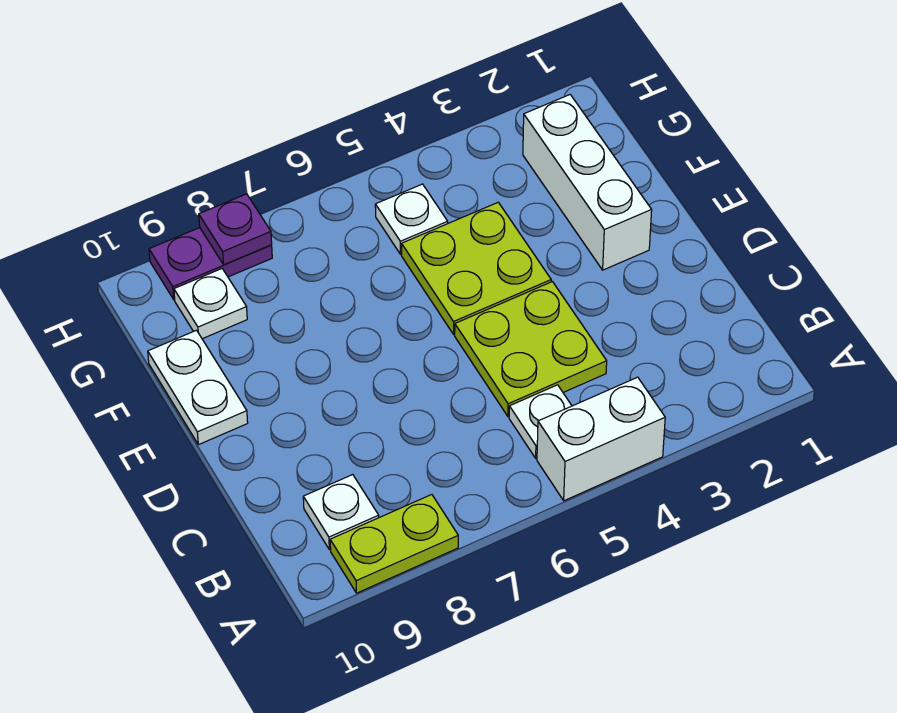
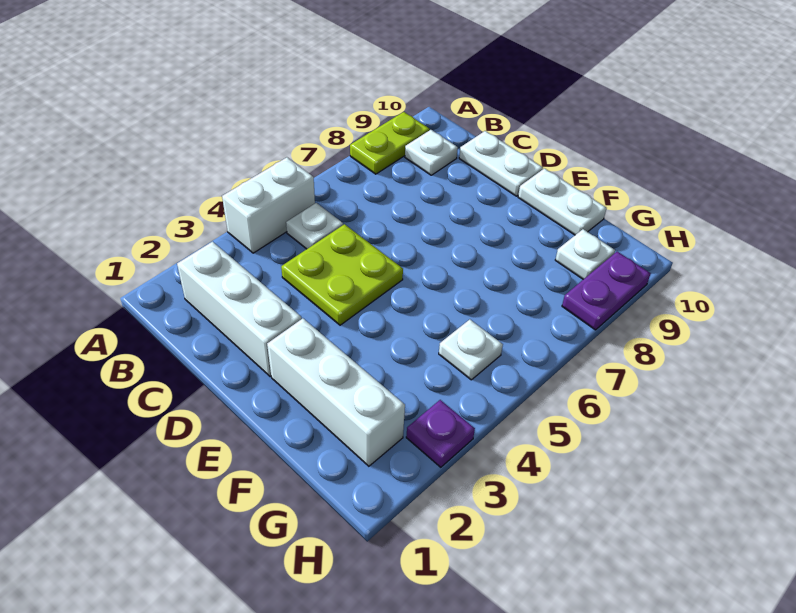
none -> white brick B2:D2 level 1
none -> white plate C10:D10 level 1
lime plate E4:F5 level 1 -> none
purple plate H8 level 2 -> purple plate H3 level 1

